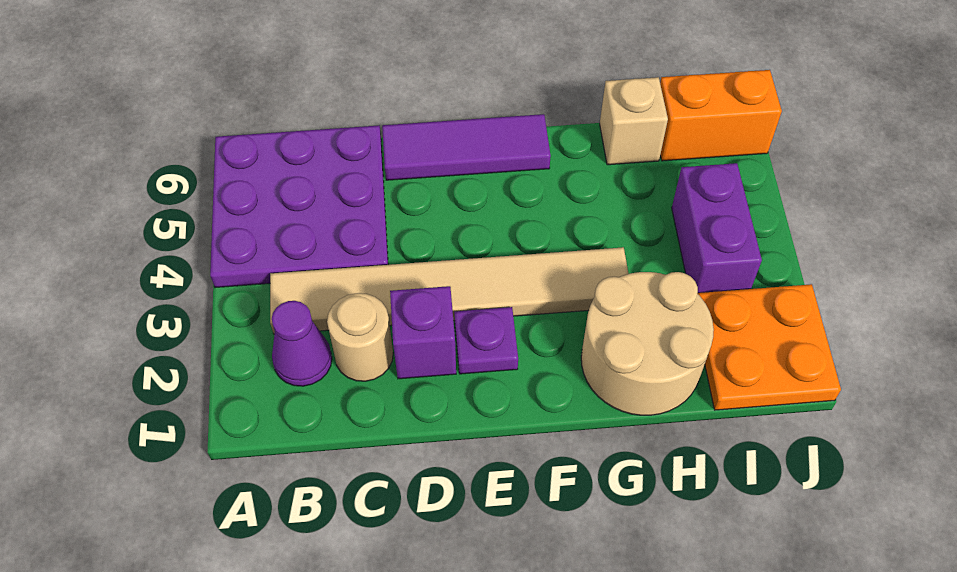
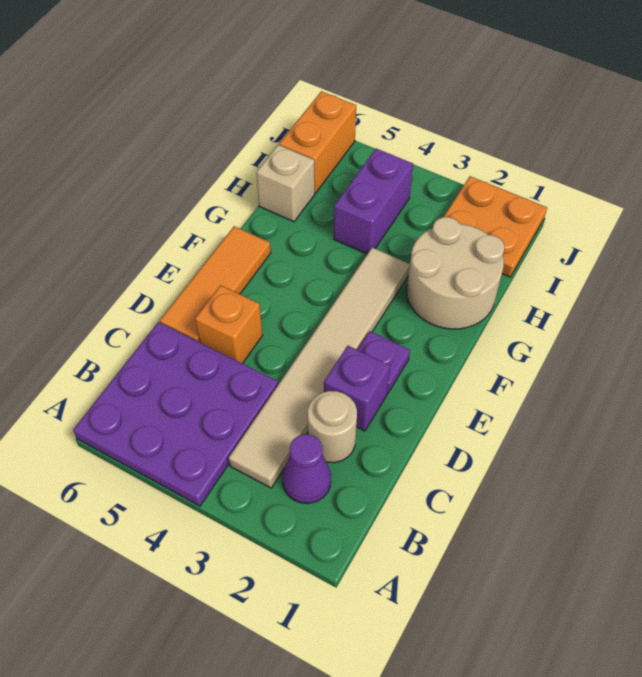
none -> orange brick D5 level 1
purple tile D6:F6 level 1 -> orange tile D6:F6 level 1
purple brick I3:I4 level 1 -> purple brick H4:I4 level 1

